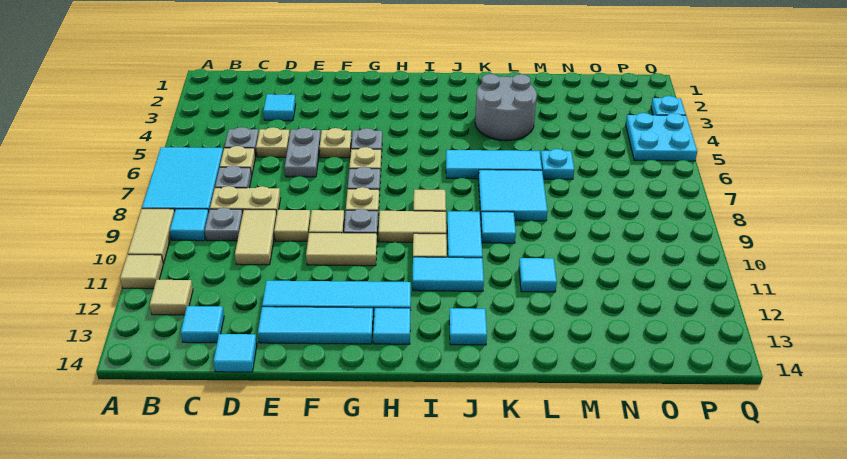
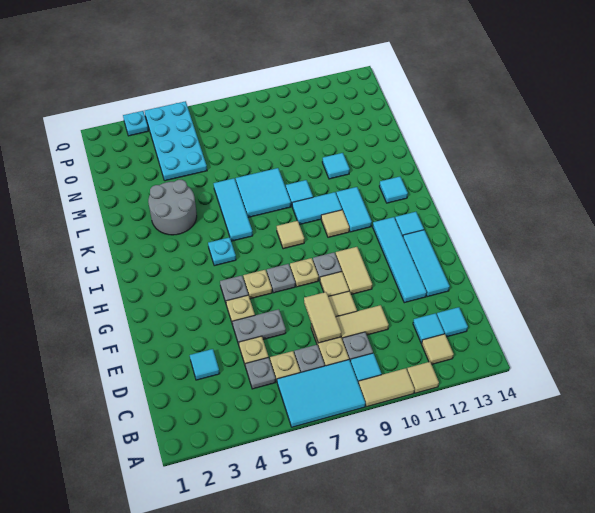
cyan tile D14 level 1 -> cyan tile C12 level 1
tan tile H9:I9 level 1 -> tan tile D8:E8 level 2
cyan plate M6 level 1 -> cyan plate I5 level 1
cyan plate P4:Q5 level 1 -> cyan plate N4:Q5 level 1

